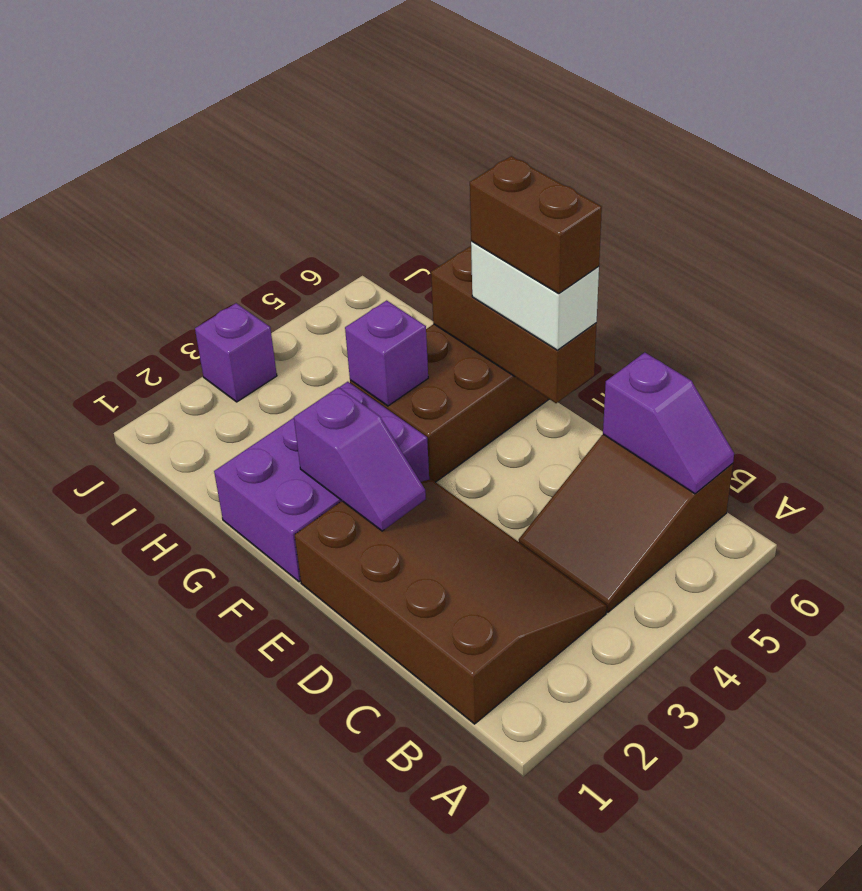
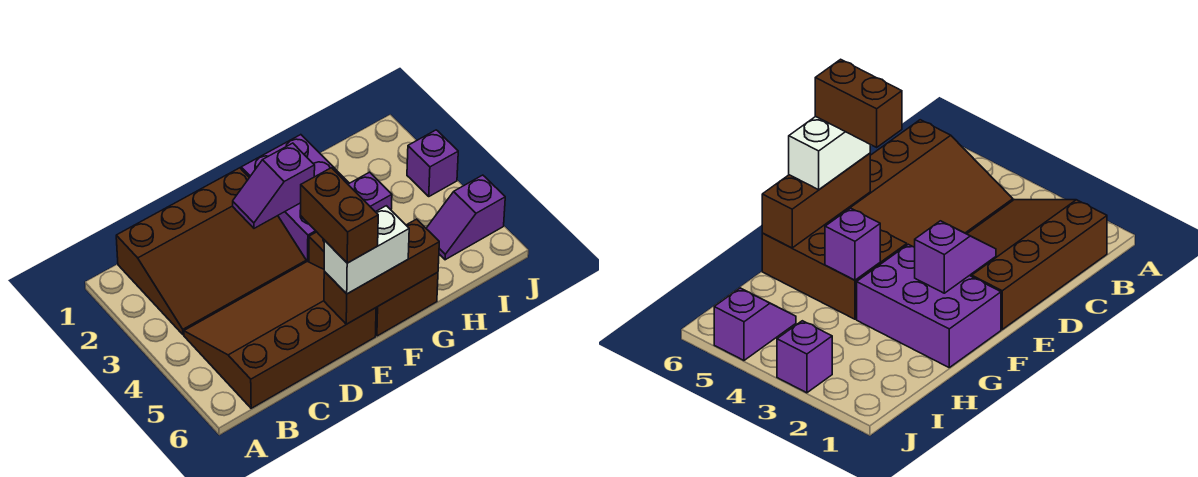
brown slope B4:C6 level 1 top 6 -> brown slope B4:E6 level 1 top 6
purple slope B6:C6 level 2 top C -> purple slope I5:J5 level 1 top J
brown brick E6:F6 level 4 -> brown brick E5:E6 level 4

